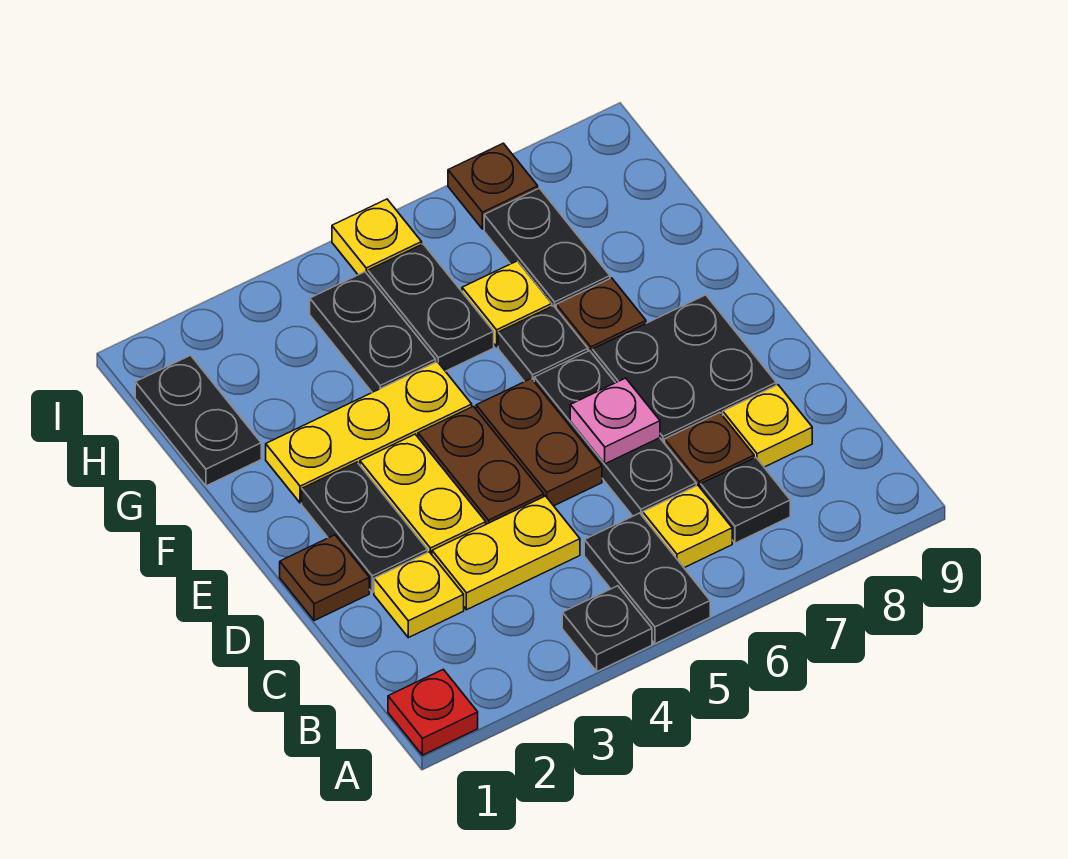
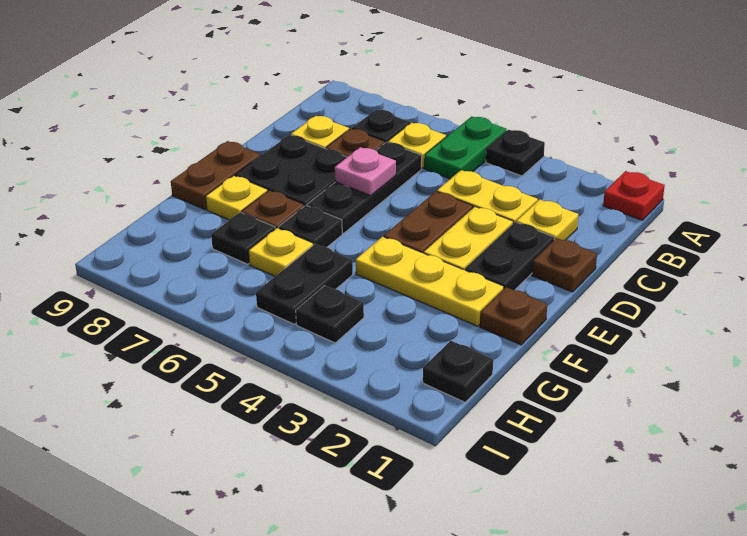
black plate A5:B5 level 1 -> green plate A5:B5 level 1
brown plate D5:E5 level 1 -> brown plate E9:F9 level 1
black plate G1:H1 level 1 -> black plate H1 level 1
black plate G4:H4 level 1 -> black plate H4 level 1
black plate G7:H7 level 1 -> black plate G7 level 1
yellow plate I5 level 1 -> yellow plate F8 level 1
brown plate I7 level 1 -> brown plate F1 level 1

